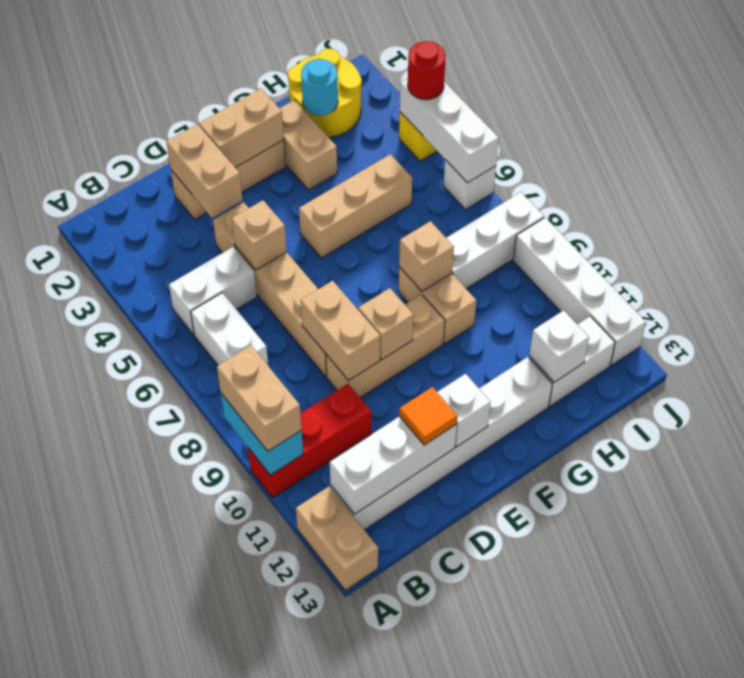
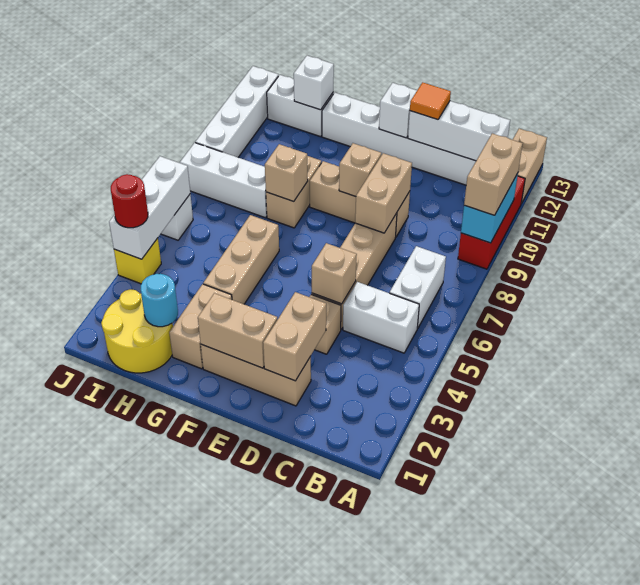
red brick A10:C10 level 1 -> red brick A9:A11 level 1
tan brick F5:H5 level 1 -> tan brick G4:G6 level 1

